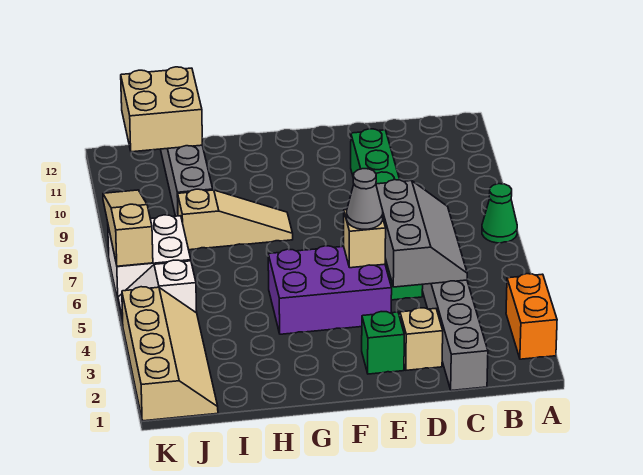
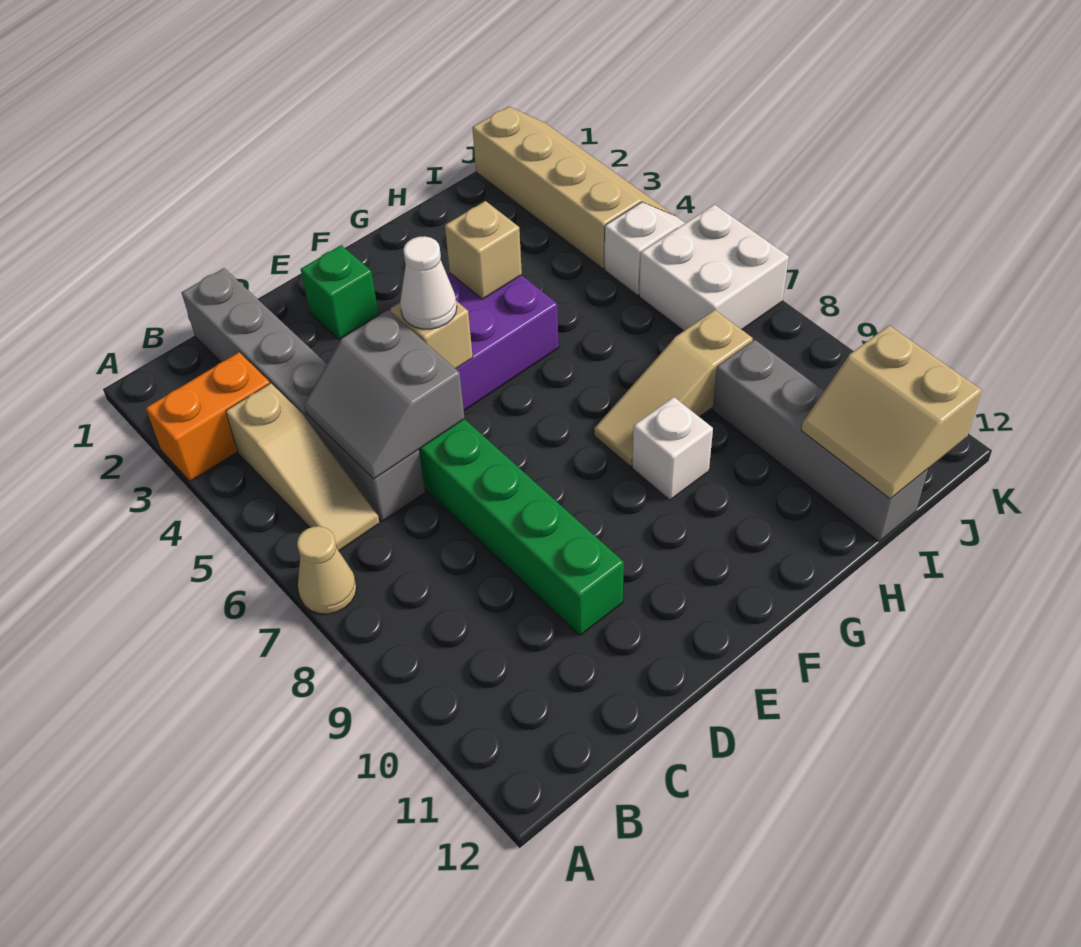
orange brick A2:A3 level 1 -> orange brick A3:B3 level 1
green cone A7 level 1 -> tan cone A7 level 1
grey slope C4:D6 level 2 top D -> grey slope C5:D6 level 2 top D
tan brick D2 level 1 -> tan brick G4 level 2
grey cone E5 level 3 -> white cone E5 level 3
none -> white brick G9 level 1
tan brick I11:J12 level 2 -> tan slope I11:J12 level 2 top J
tan slope J1:K4 level 1 top K -> tan slope J1:K4 level 1 top J
tan slope K6:K8 level 2 top 6 -> tan slope B4:B6 level 1 top 4

